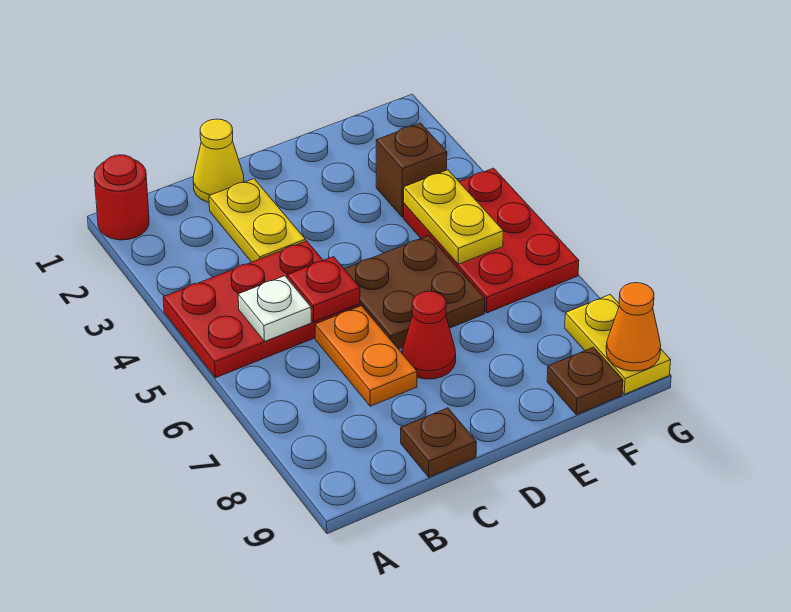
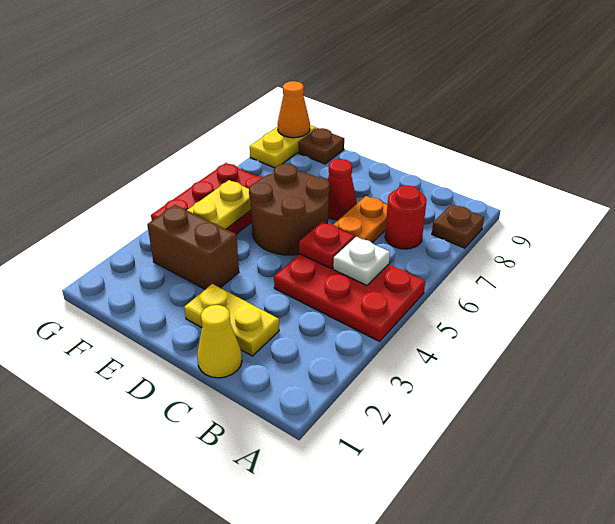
red round brick A1 level 1 -> red round brick B7 level 1
yellow plate C2:C3 level 1 -> yellow plate C2:D2 level 1
brown plate C9 level 1 -> brown plate A8 level 1
brown plate D5:E6 level 1 -> brown round brick D5:E6 level 1
brown brick F3 level 1 -> brown brick E3:F3 level 1

